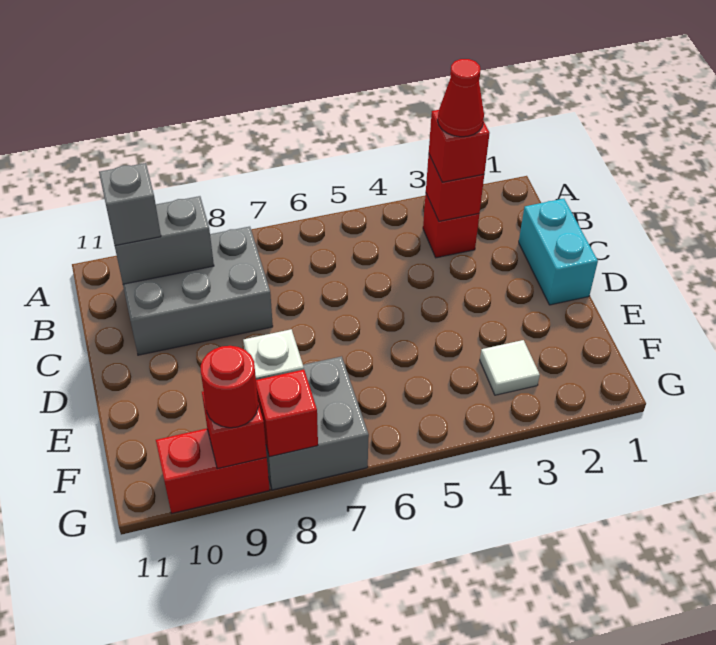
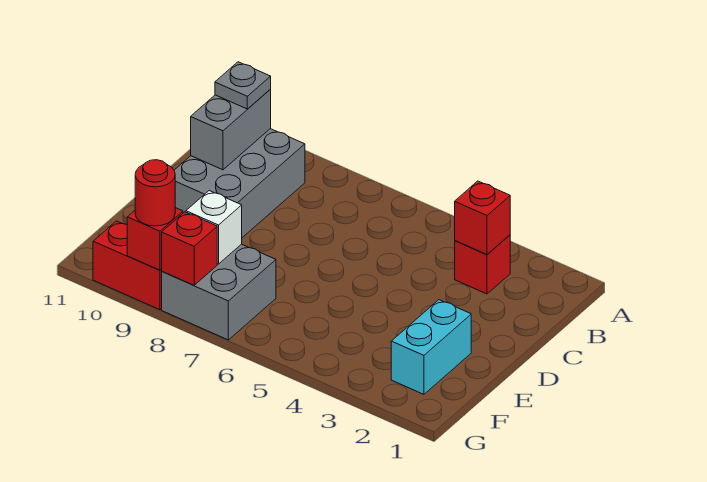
red brick B3 level 3 -> none
red cone B3 level 4 -> none
grey brick B8:C10 level 1 -> grey brick B9:D10 level 1
grey brick B9:B10 level 2 -> grey brick B10:C10 level 2
grey brick B10 level 3 -> grey plate B10 level 3
cyan brick C1:D1 level 1 -> cyan brick E2:F2 level 1
white tile F3 level 1 -> none

